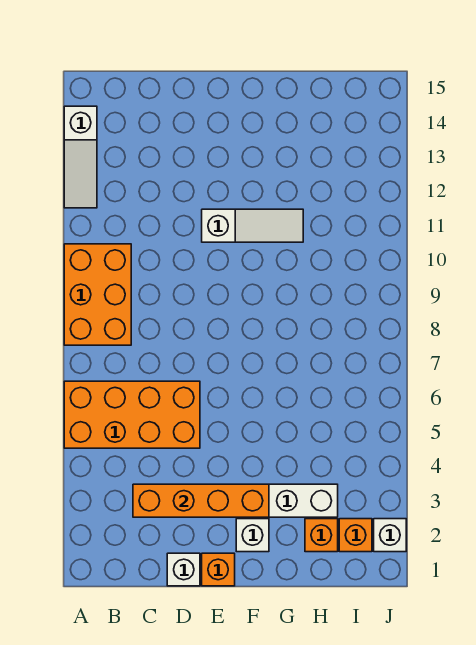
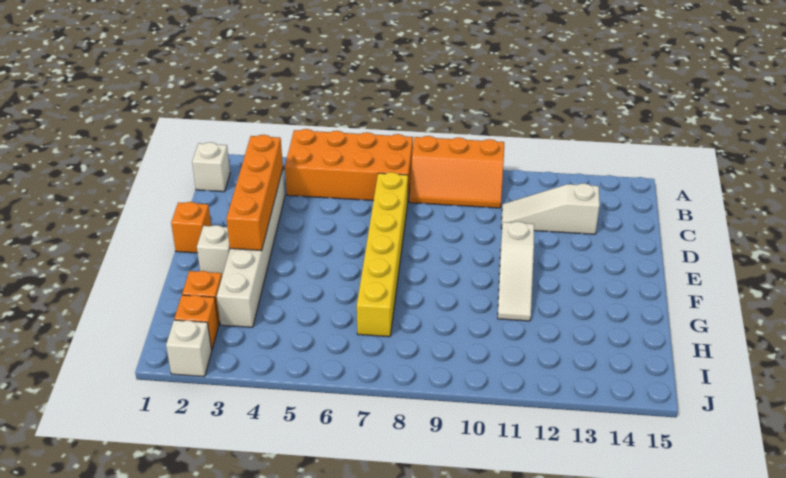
orange brick A5:D6 level 1 -> orange brick A4:B7 level 1
orange brick A8:B10 level 1 -> orange slope A8:B10 level 1 top A
white slope A12:A14 level 1 top 14 -> white slope C11:C13 level 1 top 13
none -> yellow brick C7:H7 level 1
white brick D1 level 1 -> white brick B1 level 1

